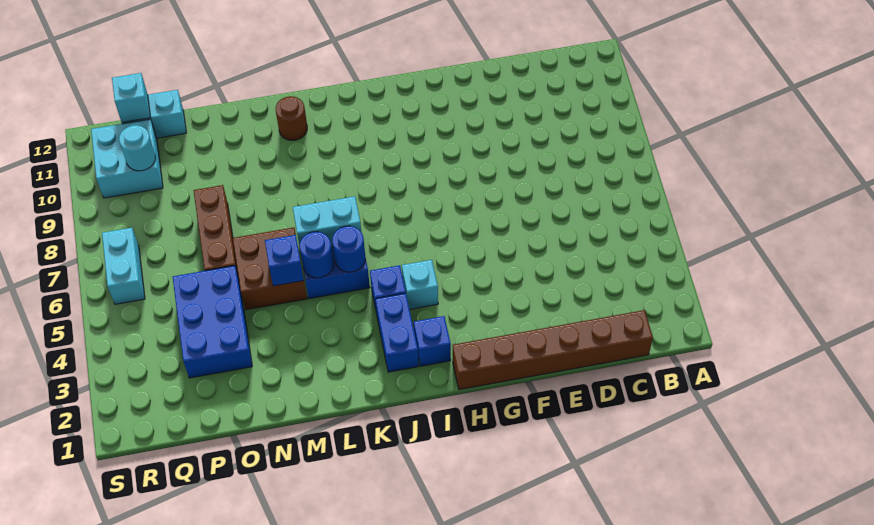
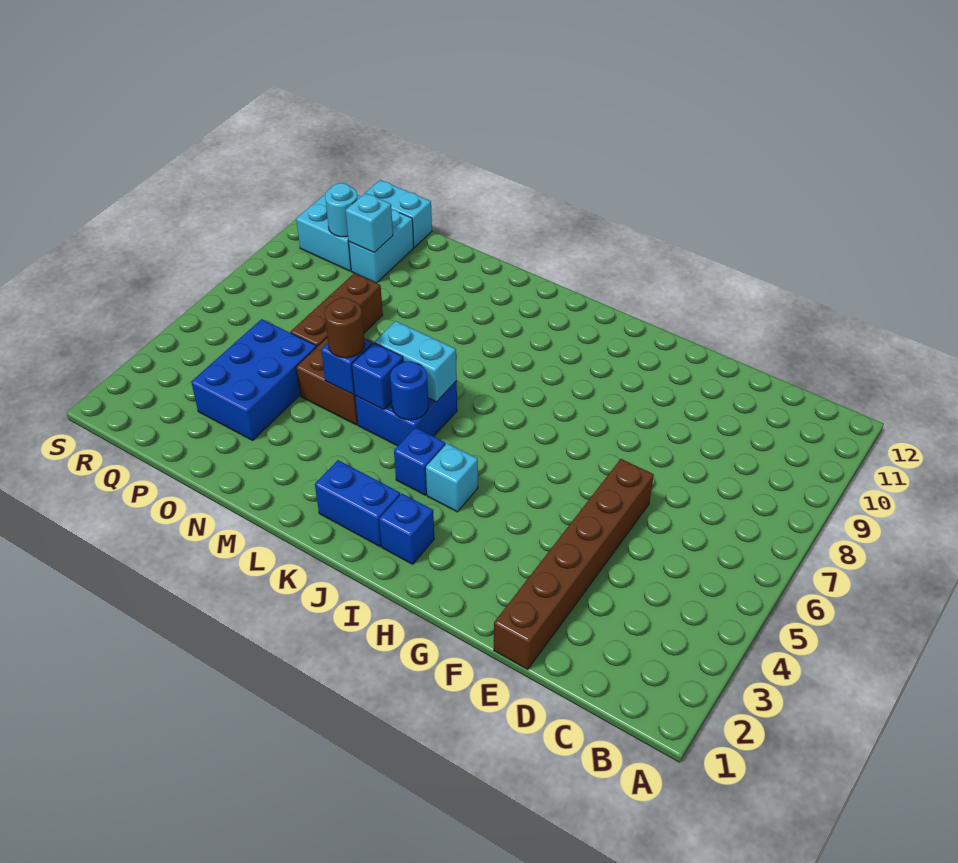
brown brick C1:H1 level 1 -> brown brick E1:E6 level 1
blue brick J2:J3 level 1 -> blue brick J2:K2 level 1
blue round brick L5 level 2 -> blue brick L5 level 2
brown round brick L11 level 1 -> brown round brick M5 level 3
cyan brick Q12 level 2 -> cyan brick P10 level 2
cyan brick R6:R7 level 1 -> cyan brick P10:P11 level 1

